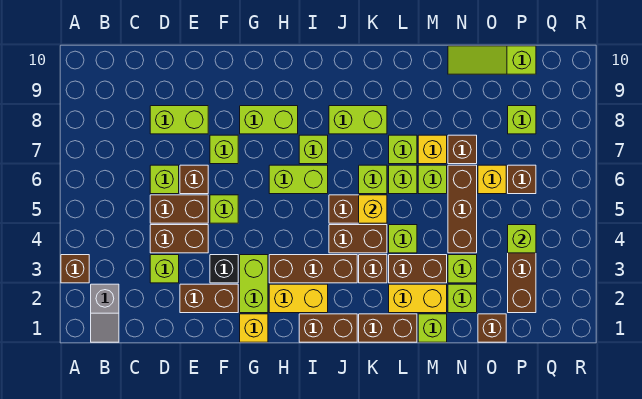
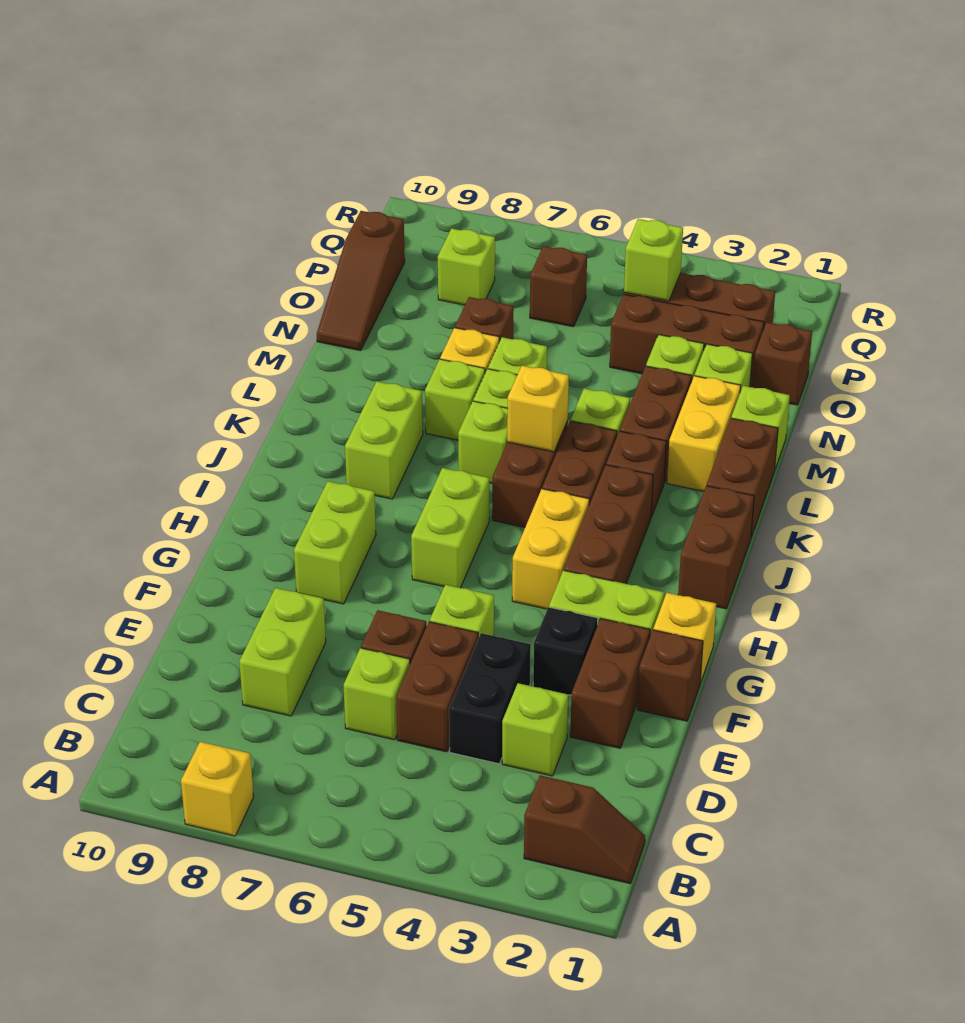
brown brick A3 level 1 -> brown brick F1 level 1
grey slope B1:B2 level 1 top 2 -> brown slope B1:B2 level 1 top 2
brown brick D4:E4 level 1 -> black brick D4:E4 level 1
lime brick F7 level 1 -> none
yellow brick H2:I2 level 1 -> yellow brick H4:I4 level 1
lime brick I7 level 1 -> none
brown brick N4:N6 level 1 -> brown brick O2:O4 level 1
lime slope N10:P10 level 1 top P -> brown slope N10:P10 level 1 top P
yellow brick O6 level 1 -> yellow brick A8 level 1

